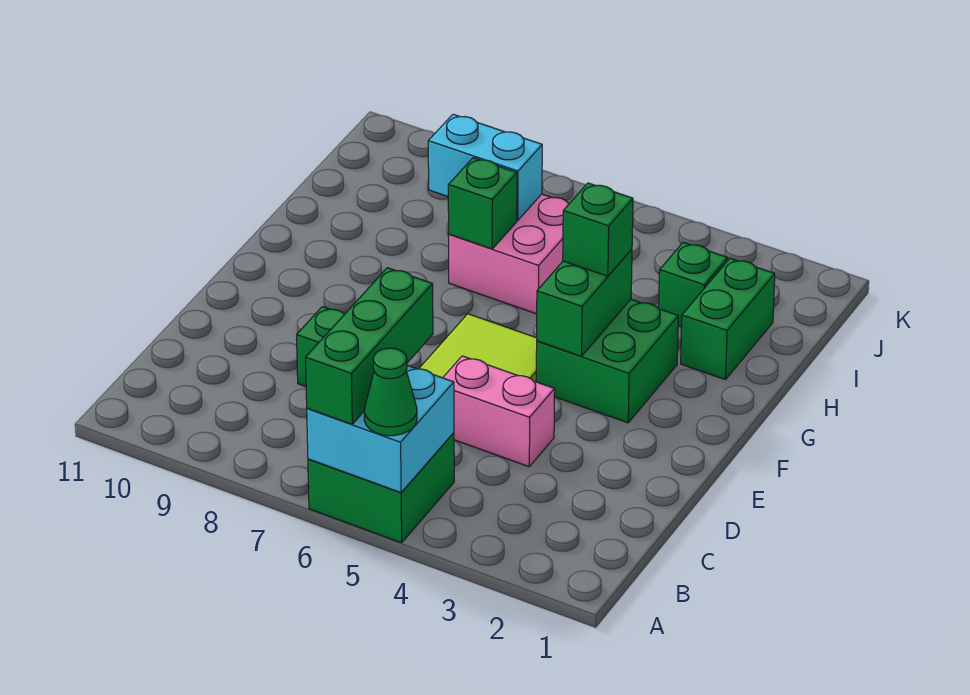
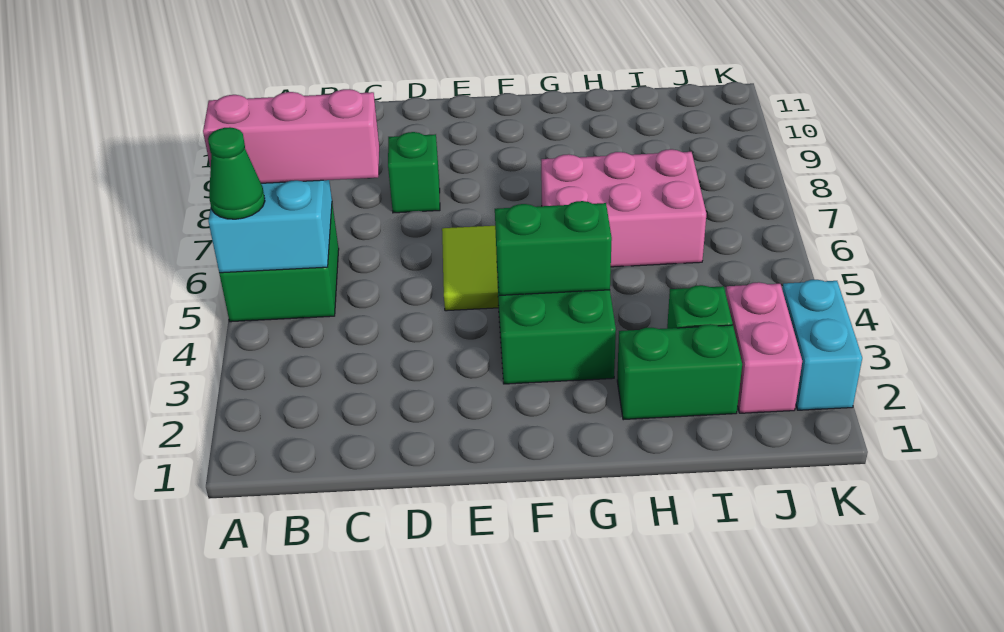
green brick A6:C6 level 3 -> pink brick A6:C6 level 3
pink brick D4:D5 level 1 -> pink brick J2:J3 level 1
green brick G4 level 3 -> none
pink brick H6:I7 level 1 -> pink brick G6:I7 level 1
green brick H7 level 2 -> none
cyan brick I7:I8 level 2 -> cyan brick K2:K3 level 1

